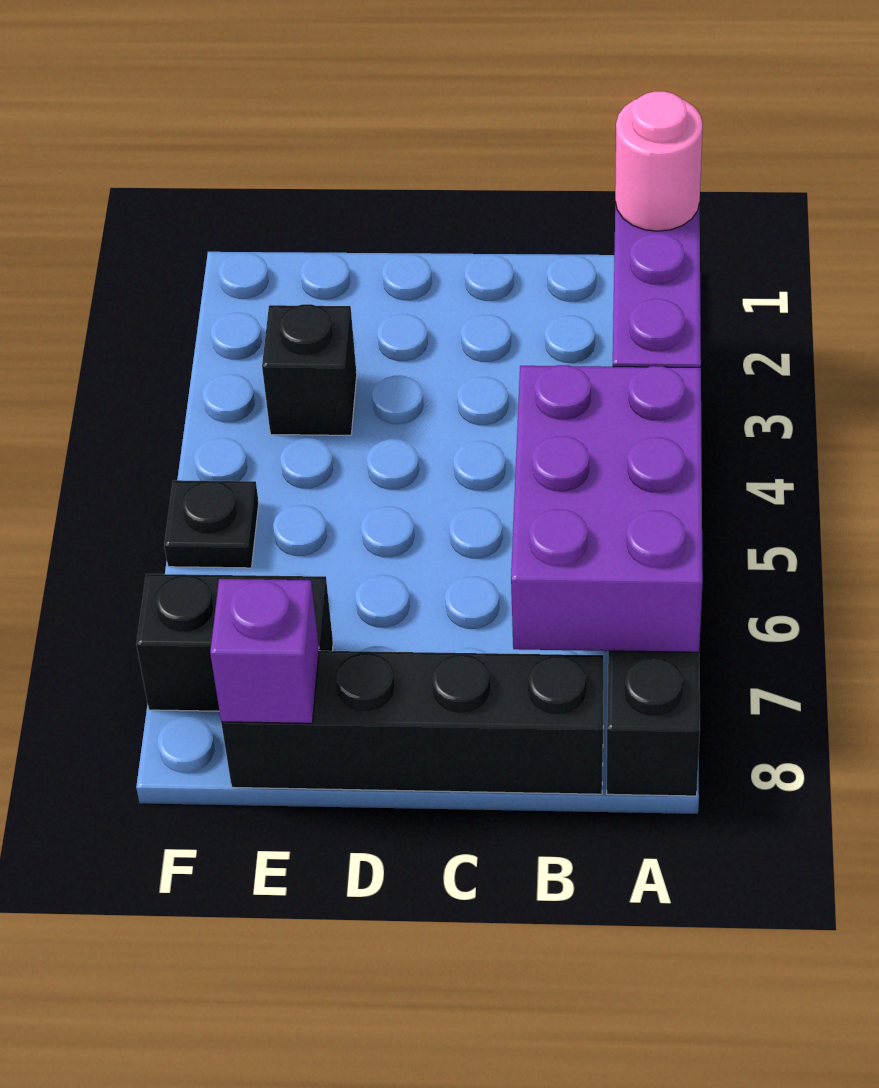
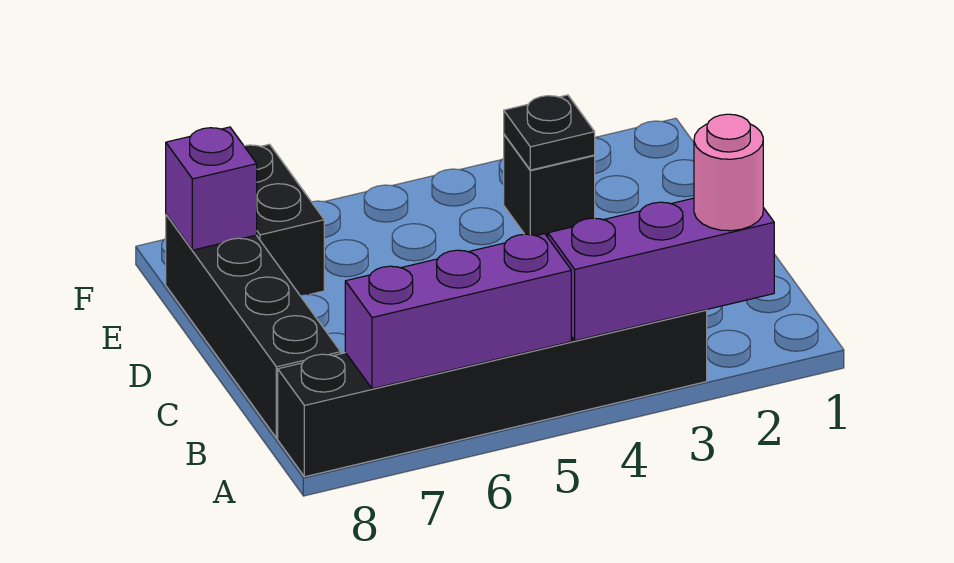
purple brick A5:B7 level 2 -> purple brick A5:A7 level 2
black plate F5 level 1 -> black plate E3 level 2

